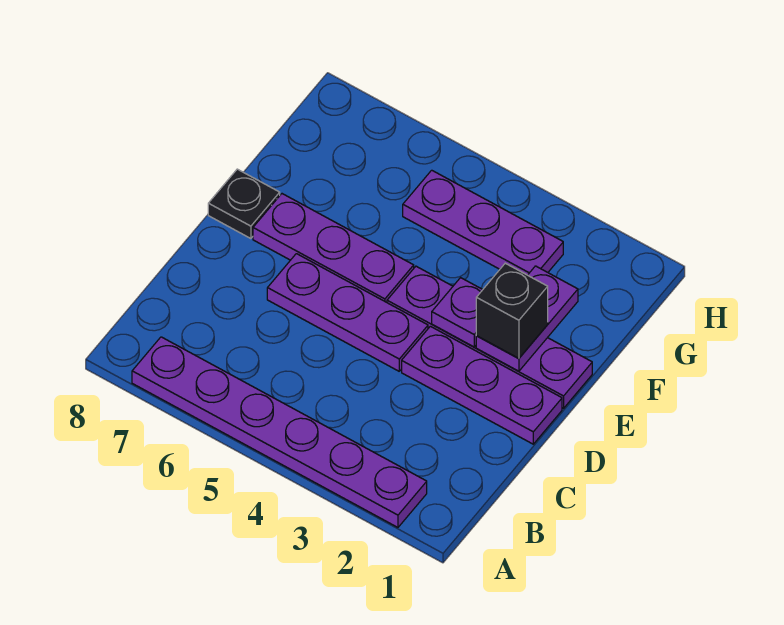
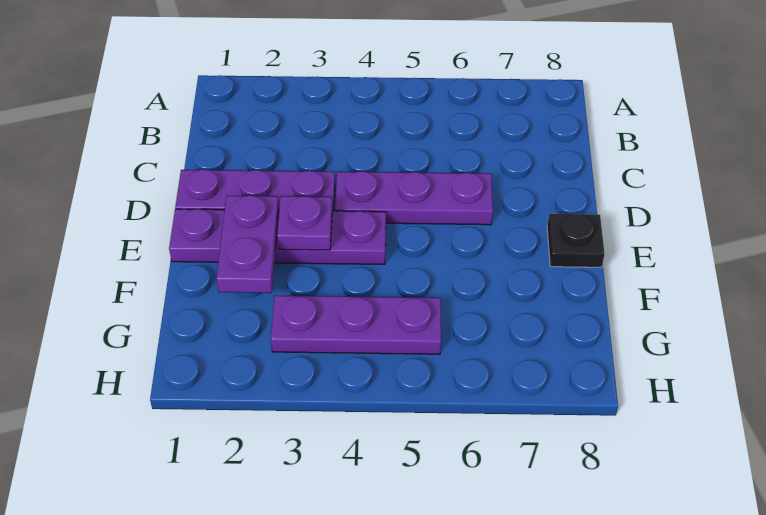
purple plate A2:A7 level 1 -> none
black brick E2 level 3 -> none
purple plate E5:E7 level 1 -> none

